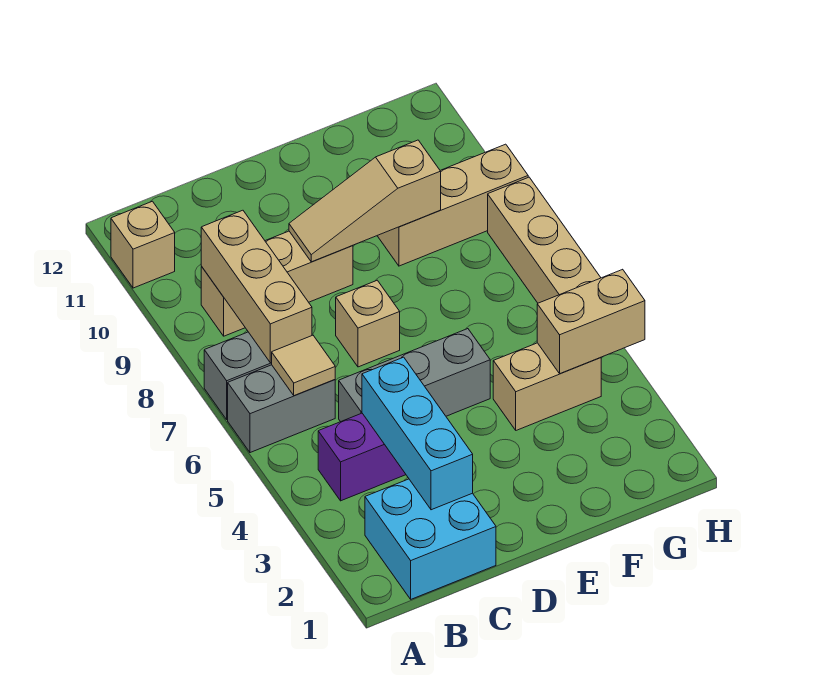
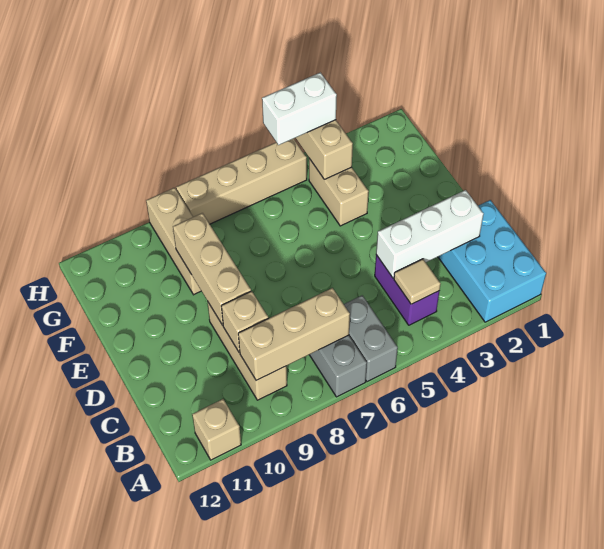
cyan brick B1:C2 level 1 -> cyan brick A1:C2 level 1
tan tile B6 level 2 -> tan tile B4 level 2
cyan brick C2:C4 level 2 -> white brick C2:C4 level 2
grey brick C5:E5 level 1 -> none
tan brick D7 level 1 -> tan brick C9 level 2
tan slope D9:F9 level 2 top F -> tan brick D9:F9 level 2
none -> white brick H4:H5 level 3

